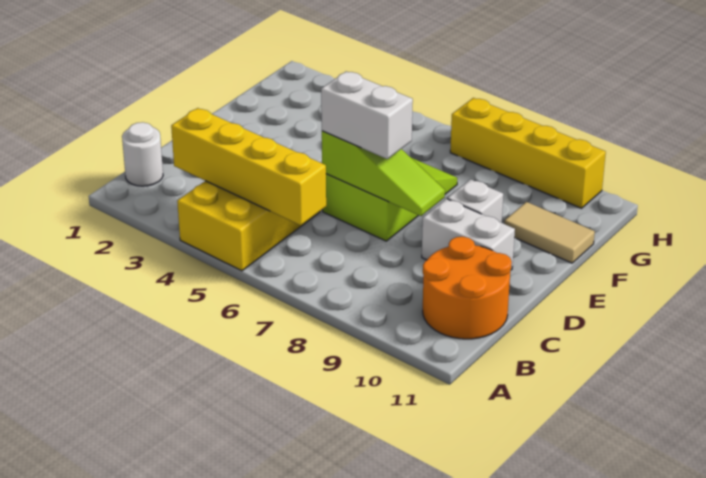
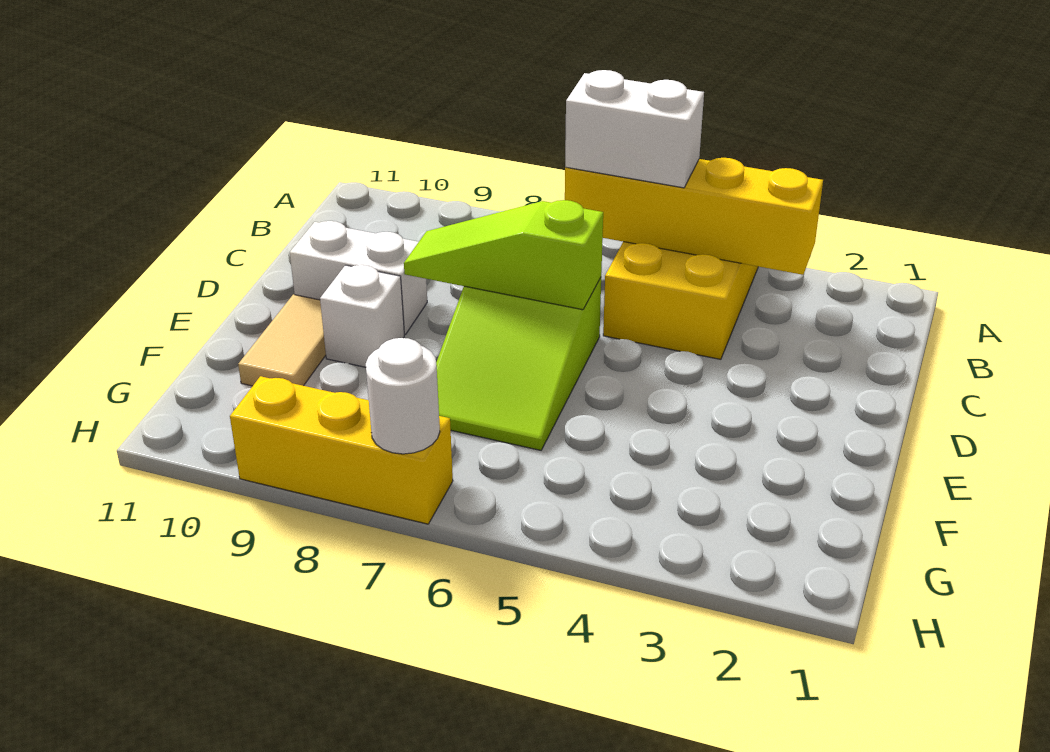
white round brick B1 level 1 -> white round brick H7 level 2
orange round brick B10:C11 level 1 -> none
white brick D6:D7 level 3 -> white brick B5:B6 level 3
tan tile F10:F11 level 1 -> tan tile E10:F10 level 1
yellow brick H7:H10 level 1 -> yellow brick H7:H9 level 1

